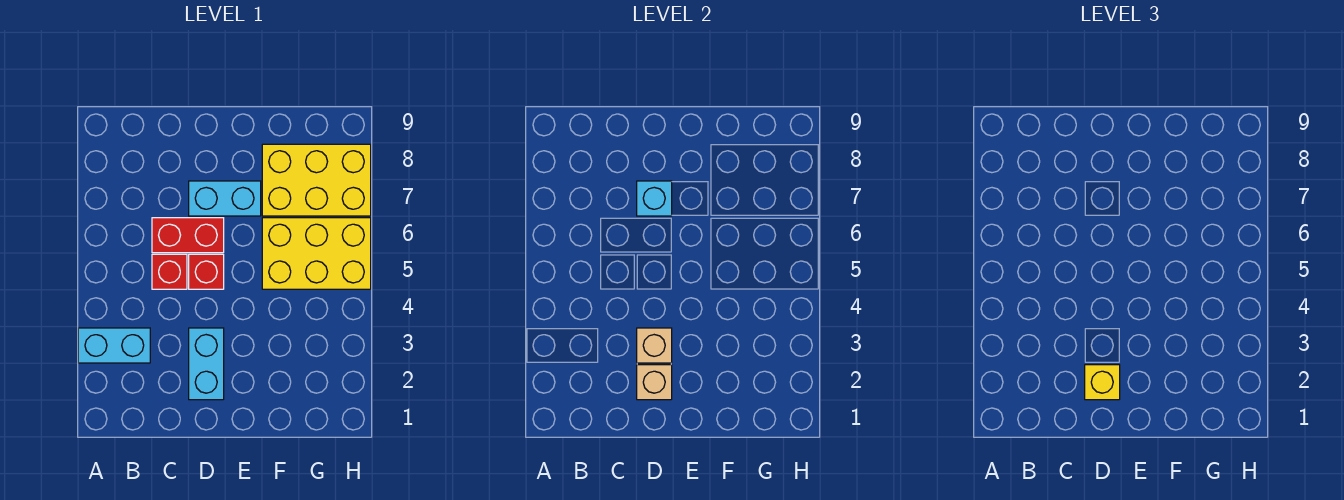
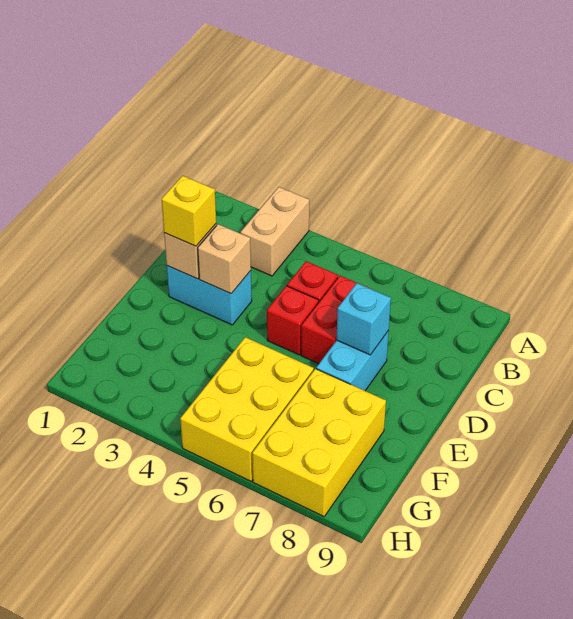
cyan brick A3:B3 level 1 -> tan brick A3:B3 level 1

